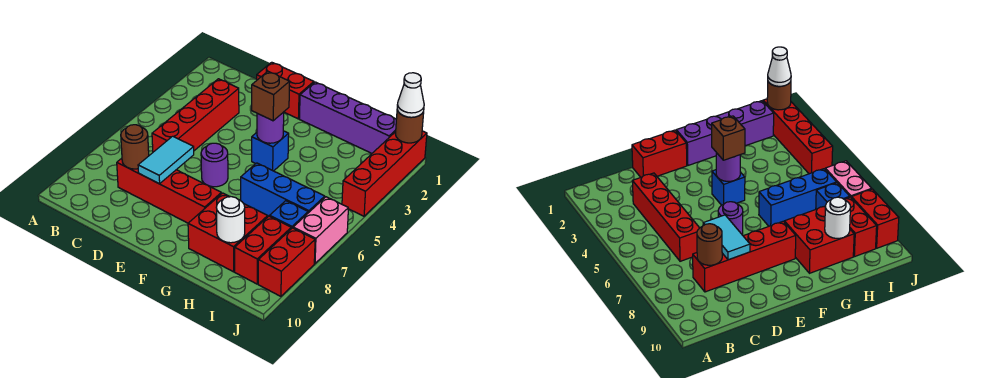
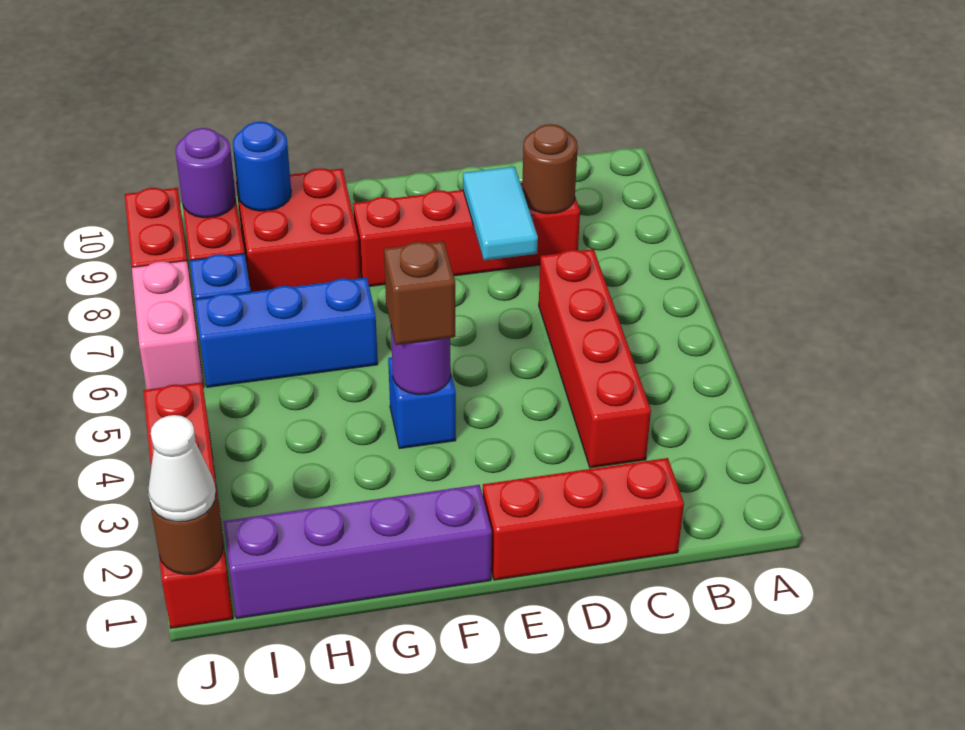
red brick D1:E1 level 1 -> red brick C1:E1 level 1
purple round brick E6 level 1 -> purple round brick I9 level 2
white round brick H9 level 2 -> blue round brick H9 level 2

